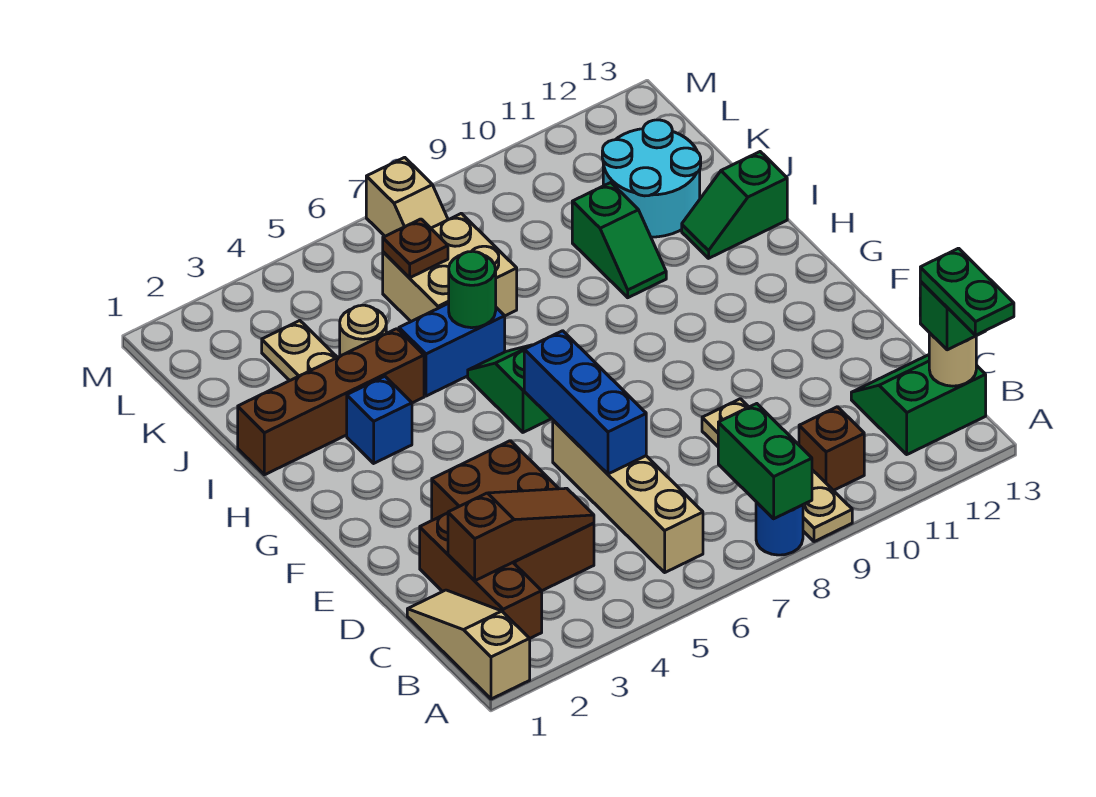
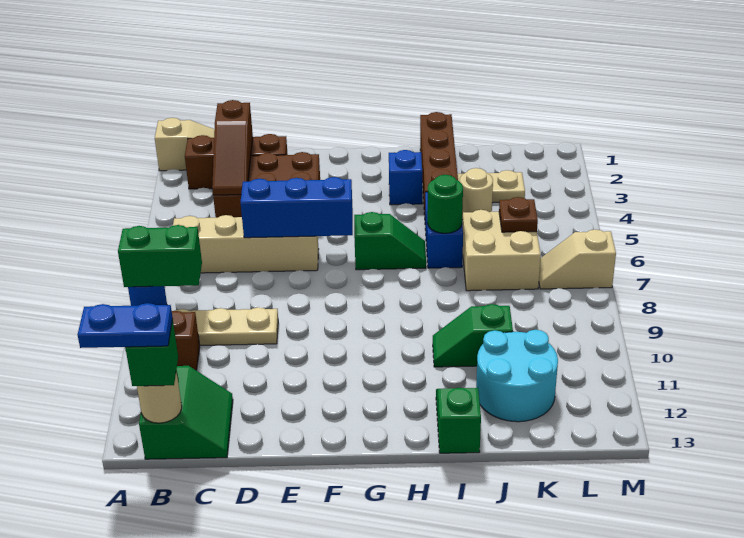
green plate A13:B13 level 4 -> blue plate A13:B13 level 4

